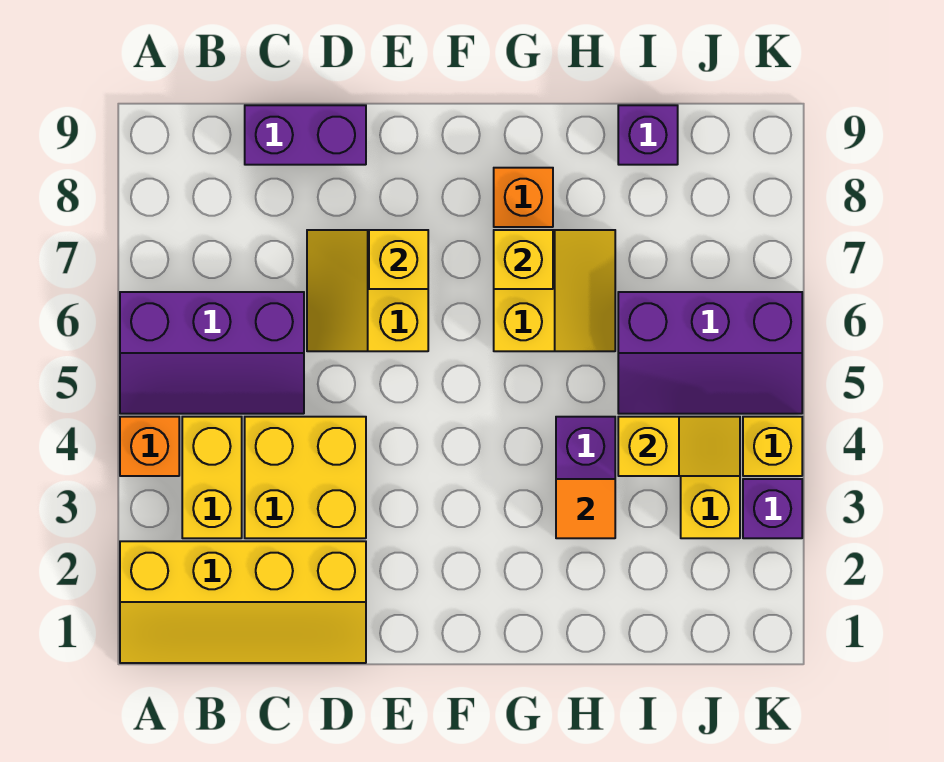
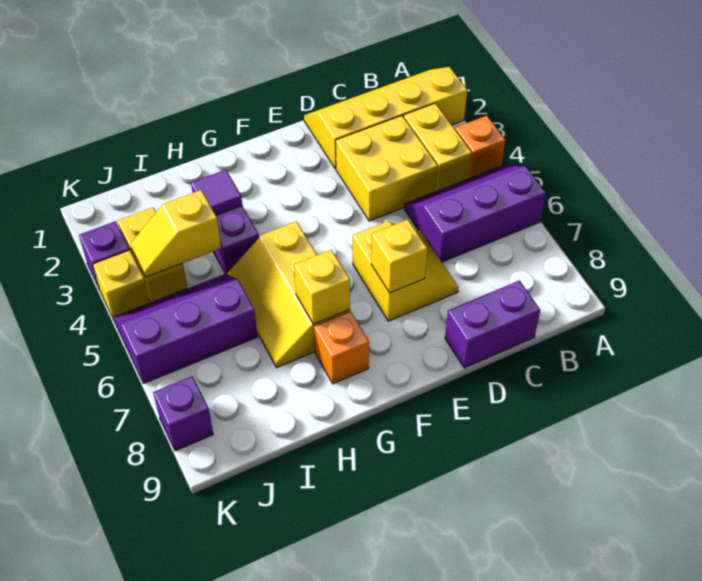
yellow slope G6:H7 level 1 top G -> yellow slope G5:H7 level 1 top G
orange tile H3 level 2 -> purple tile H3 level 2
purple brick I9 level 1 -> purple brick K8 level 1

